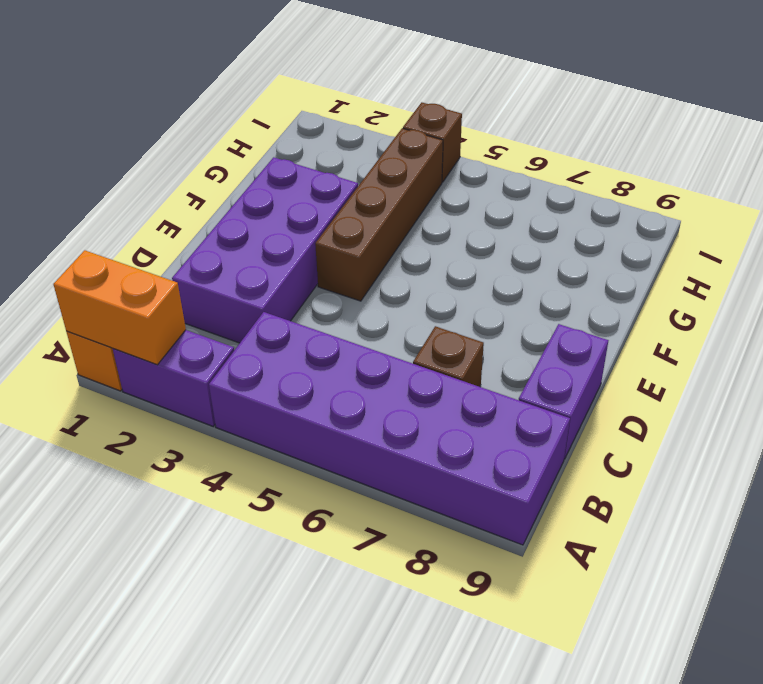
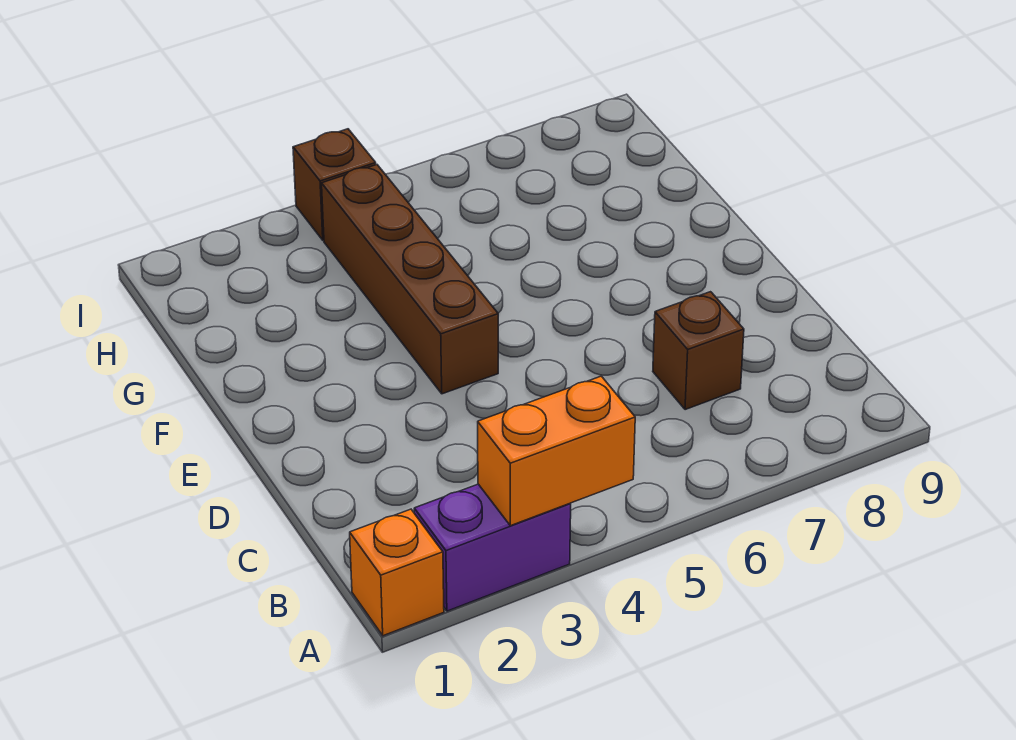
orange brick A1:A2 level 2 -> orange brick A3:A4 level 2
purple brick A4:B9 level 1 -> none
purple brick C2:F3 level 1 -> none
purple brick C9:D9 level 1 -> none

